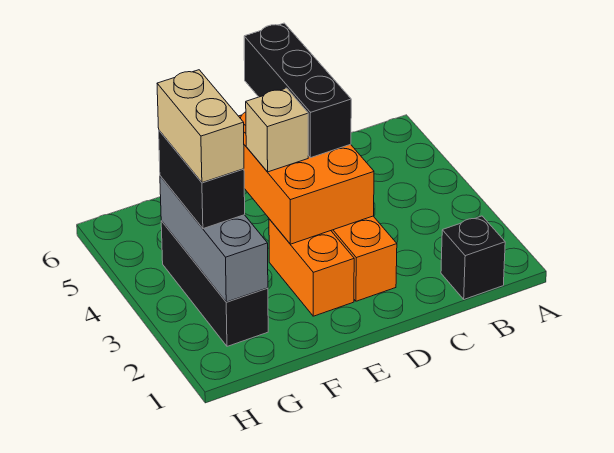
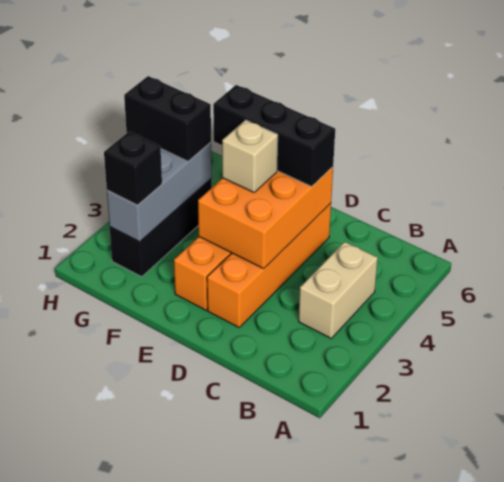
black brick B1 level 1 -> black brick G2 level 3
black brick D4:D6 level 3 -> black brick D5:F5 level 3
black brick G3:G4 level 3 -> black brick G4:H4 level 3
tan brick G3:G4 level 4 -> tan brick B3:B4 level 1

